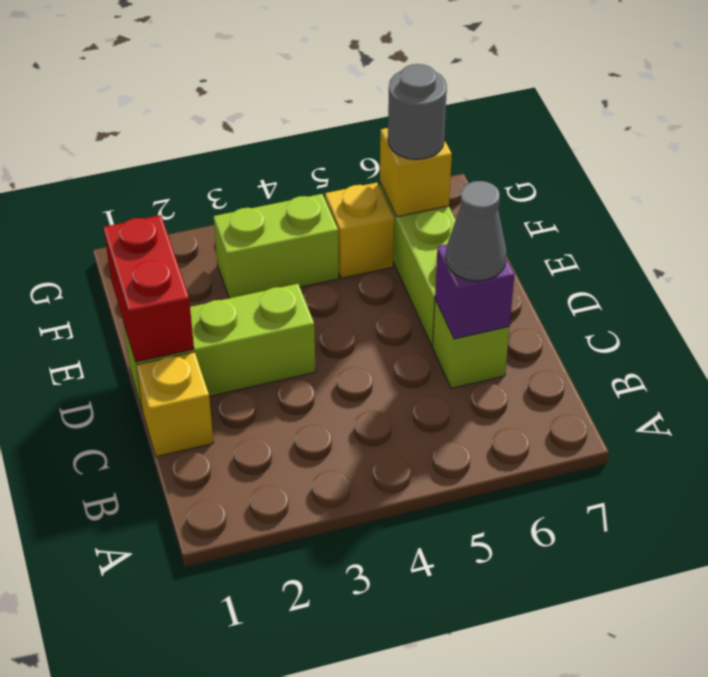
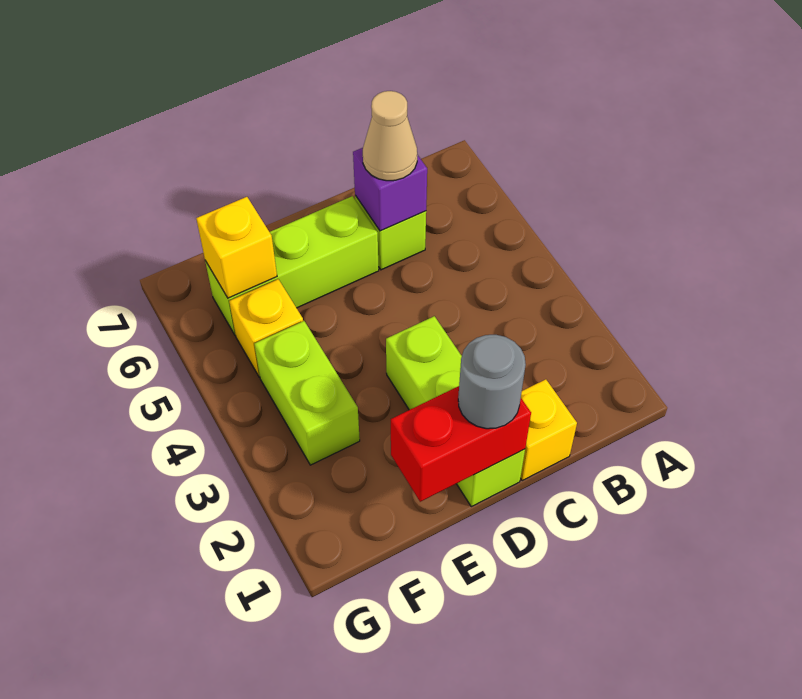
grey cone C6 level 3 -> tan cone C6 level 3
grey round brick F6 level 3 -> grey round brick D1 level 3

